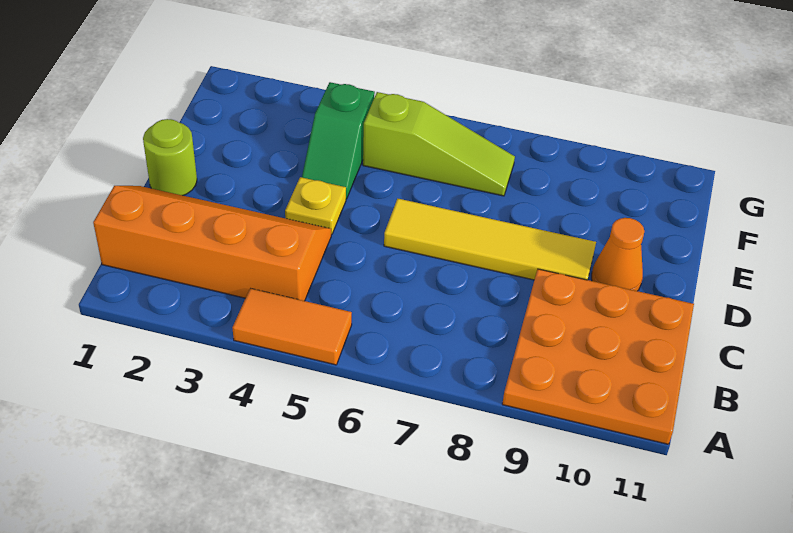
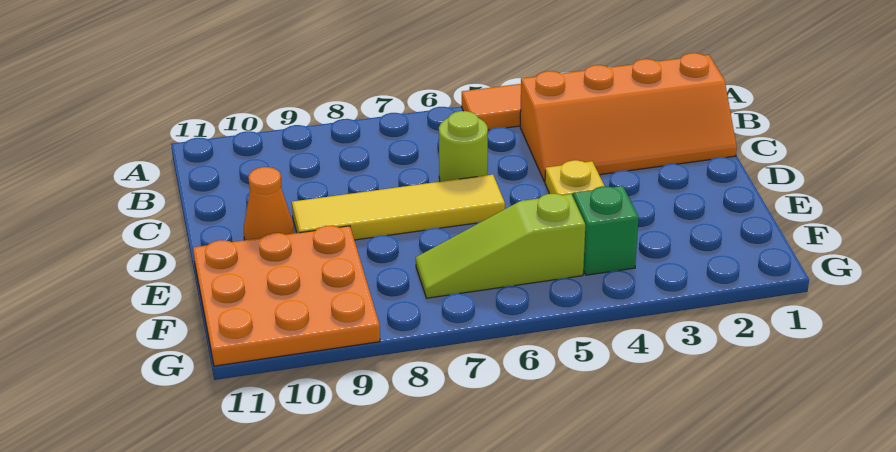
orange plate A9:C11 level 1 -> orange plate E9:G11 level 1
lime round brick D1 level 1 -> lime round brick C6 level 1

